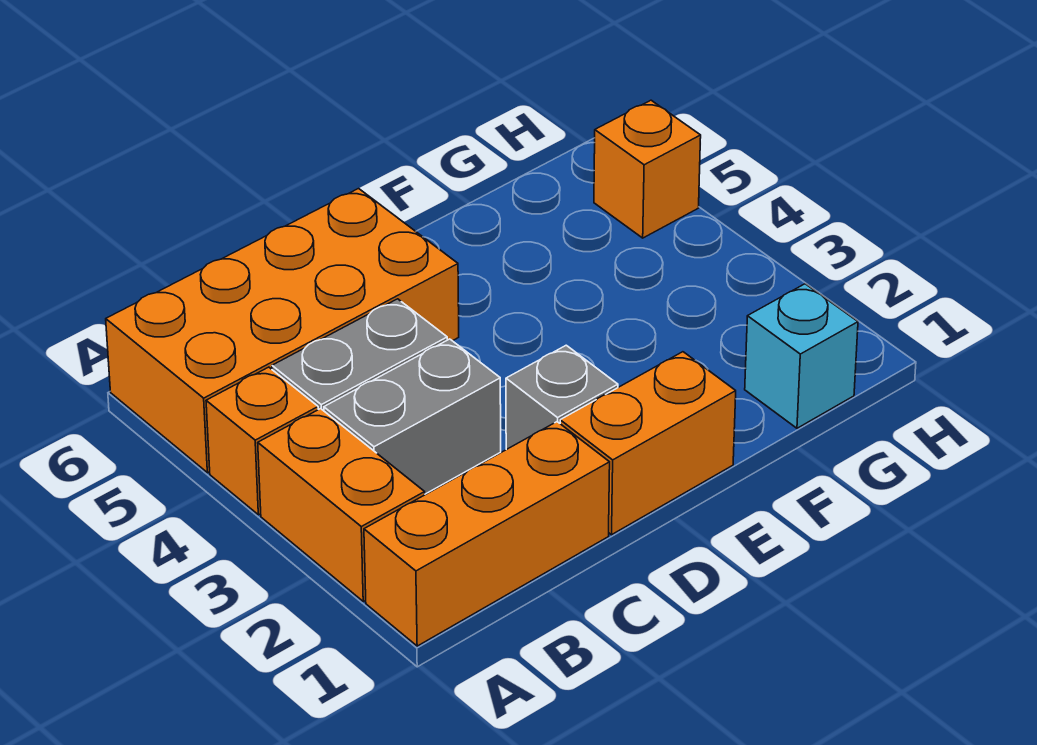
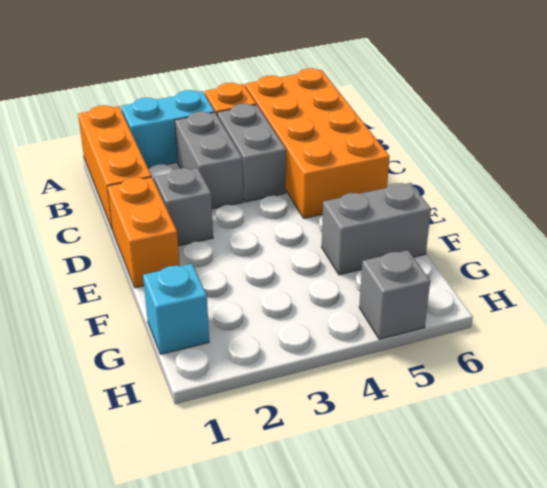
orange brick A2:A3 level 1 -> cyan brick A2:A3 level 1
none -> grey brick F5:F6 level 1
orange brick H5 level 1 -> grey brick H5 level 1

